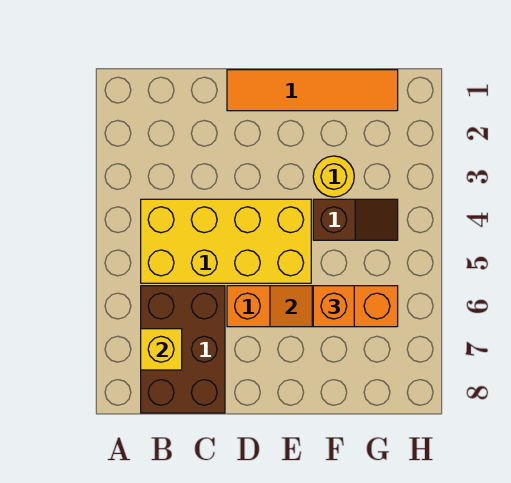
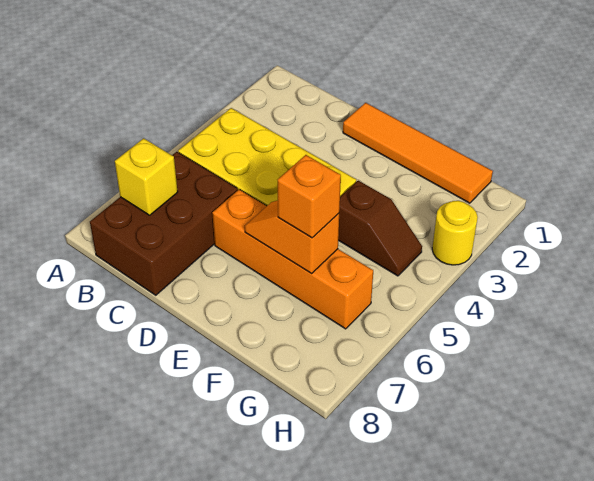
yellow round brick F3 level 1 -> yellow round brick H3 level 1

